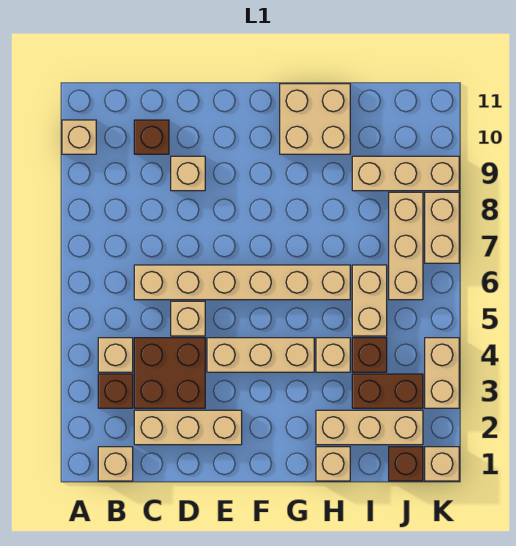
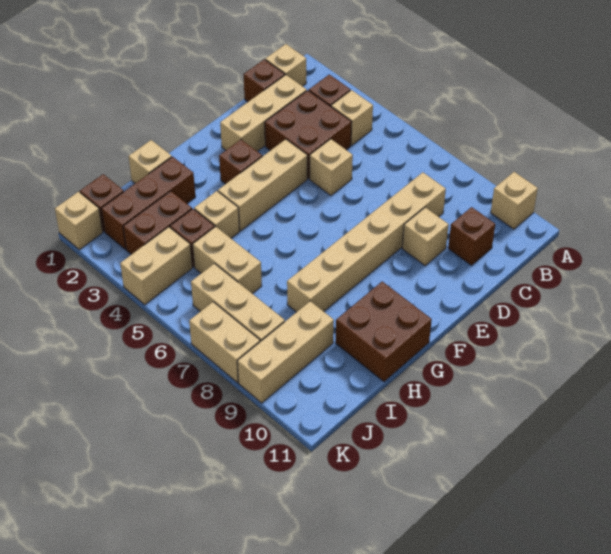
none -> brown brick C1 level 1
tan brick C6:H6 level 1 -> tan brick C8:H8 level 1
none -> brown brick F3 level 1
tan brick G10:H11 level 1 -> brown brick G10:H11 level 1
tan brick H2:J2 level 1 -> brown brick H2:J2 level 1
tan brick K3:K4 level 1 -> tan brick J4:K4 level 1

